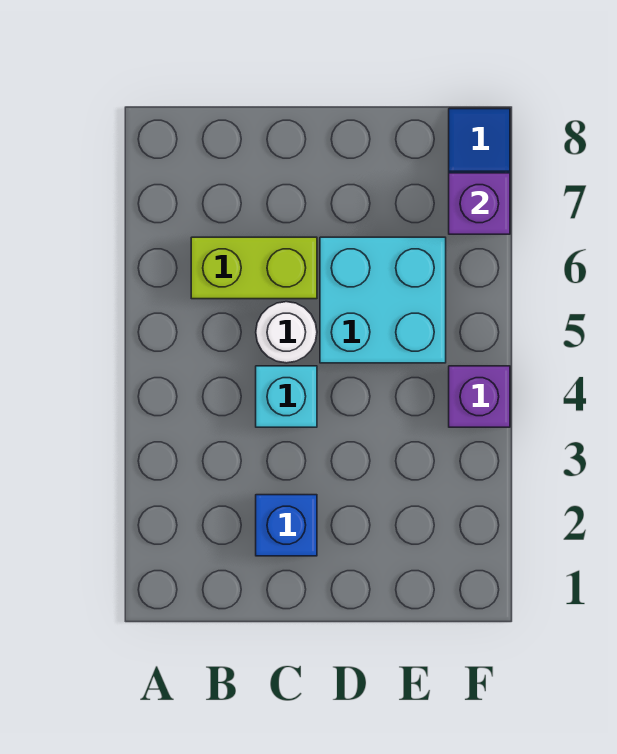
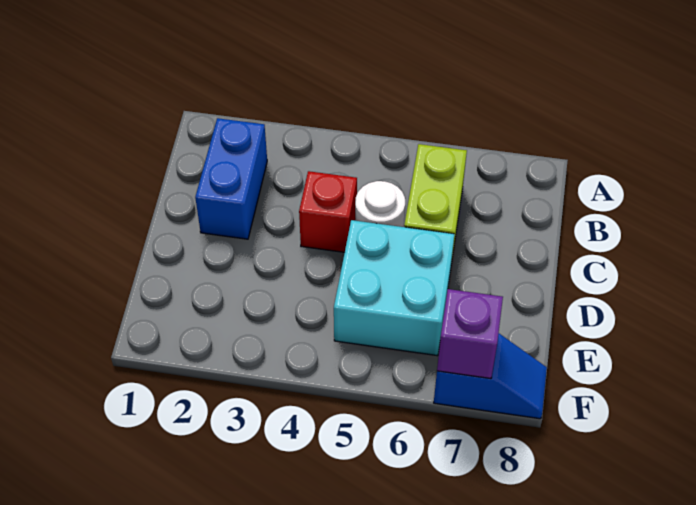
blue brick C2 level 1 -> blue brick B2:C2 level 1
cyan brick C4 level 1 -> red brick C4 level 1
purple brick F4 level 1 -> none

